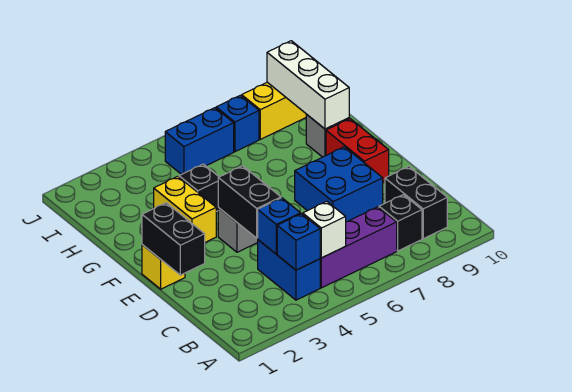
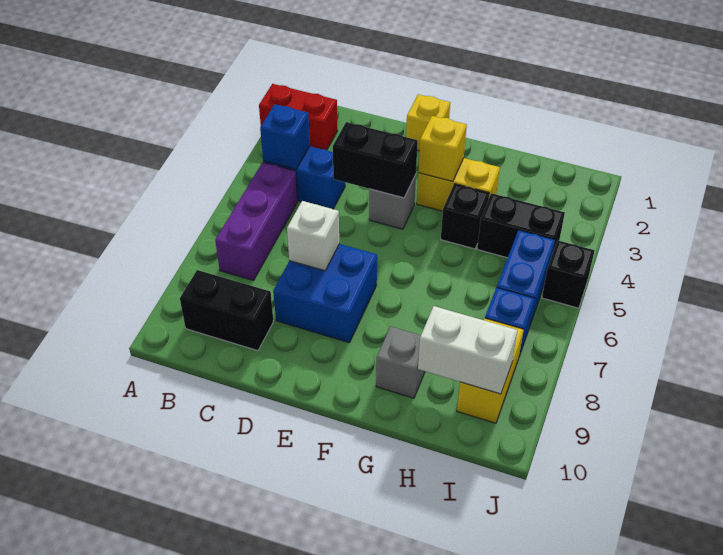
white brick B5 level 2 -> white brick D7 level 2
black brick B8 level 1 -> black brick J5 level 1
blue brick C4 level 2 -> none
black brick D1:E1 level 2 -> black brick H4:I4 level 1
red brick E9:F9 level 1 -> red brick A2:B2 level 1
none -> yellow brick F3 level 2
white brick G9:I9 level 2 -> white brick H9:I9 level 2

